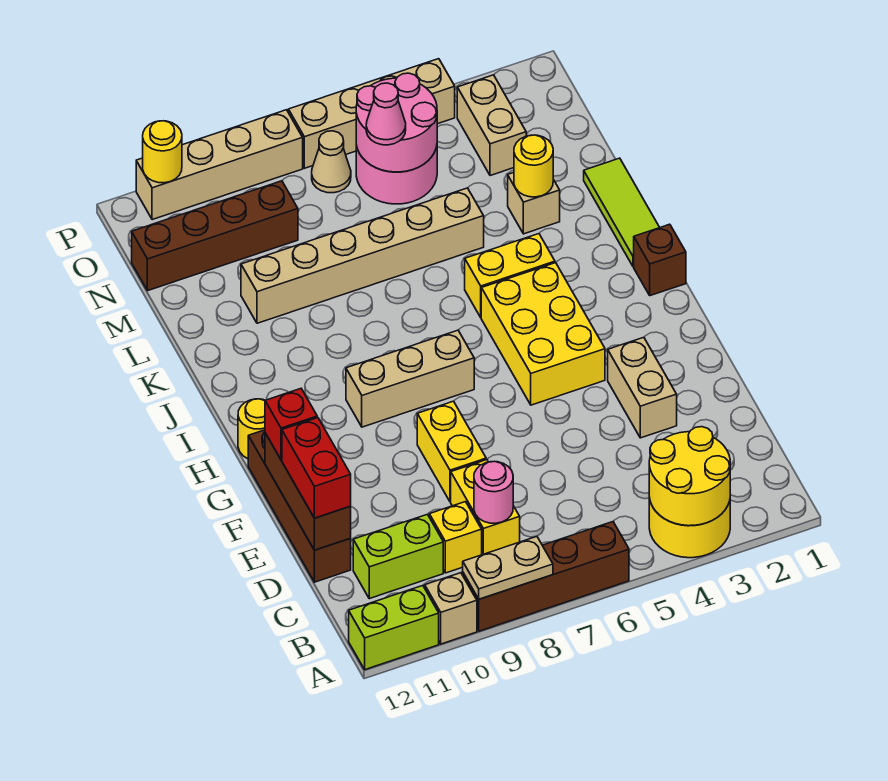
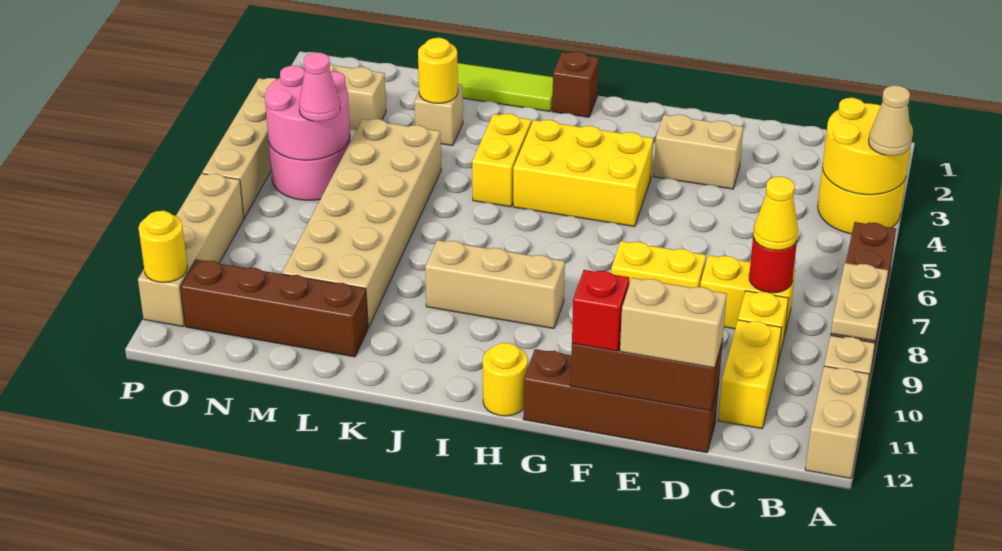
lime brick A11:A12 level 1 -> tan brick A11:A12 level 1
pink round brick C8 level 2 -> red round brick C8 level 2
none -> yellow cone C8 level 3
lime brick C10:C11 level 1 -> yellow brick C10:C11 level 1
red brick D12:E12 level 3 -> tan brick D12:E12 level 3
tan brick H7:H9 level 1 -> tan brick H9:J9 level 1
tan brick L5:L10 level 1 -> tan brick L5:M10 level 1
brown brick N9:N12 level 1 -> brown brick L11:O11 level 1
tan cone O7 level 1 -> tan cone A4 level 3

